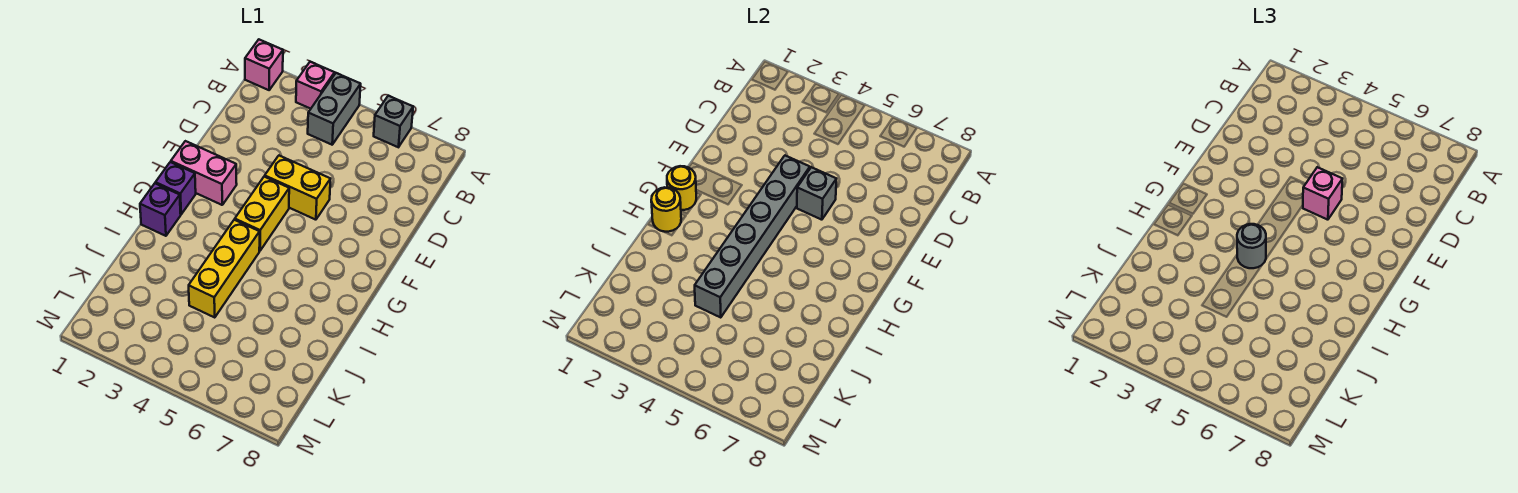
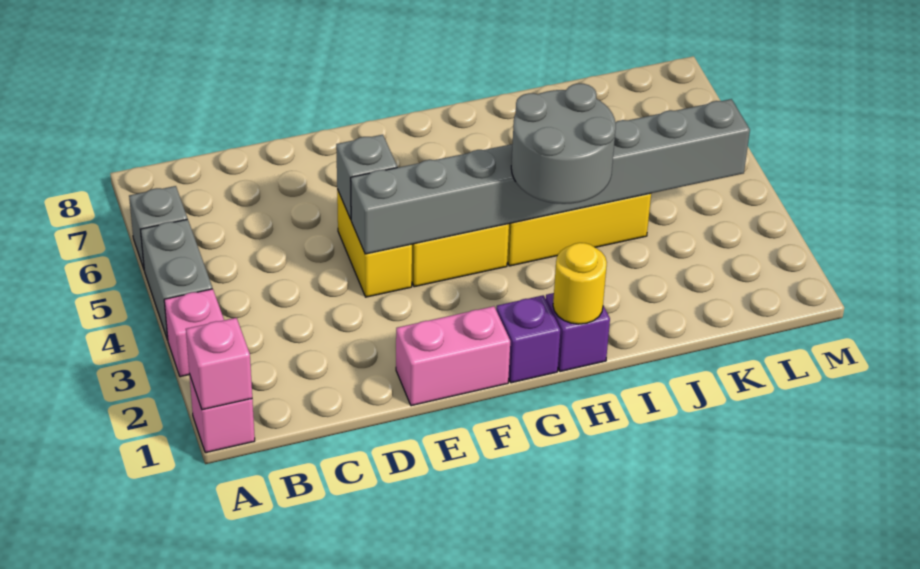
grey brick A4:B4 level 1 -> grey brick A4:A5 level 1
grey brick E4:J4 level 2 -> grey brick E4:L4 level 2
pink brick E5 level 3 -> pink brick A1 level 2
pink brick F1:F2 level 1 -> pink brick E1:F1 level 1
yellow round brick G1 level 2 -> none
grey round brick H4 level 3 -> grey round brick H3:I4 level 3

